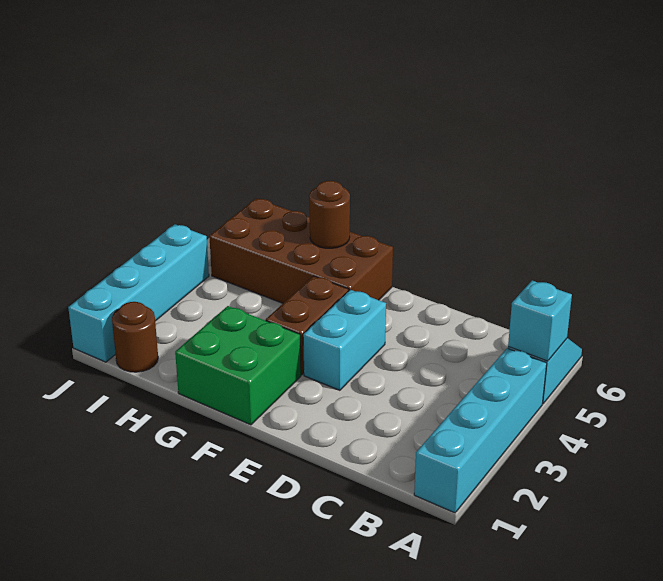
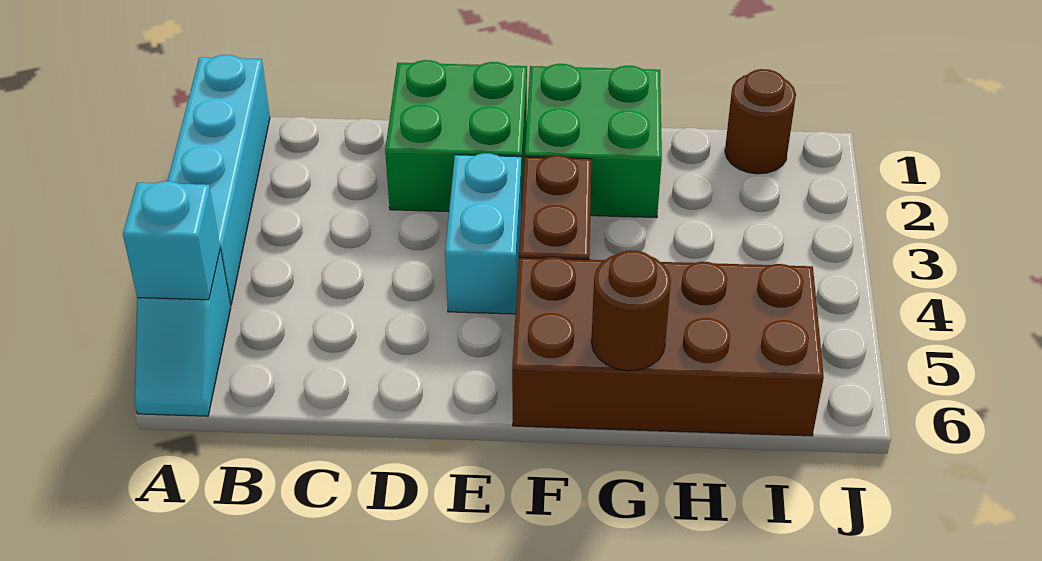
none -> green brick D1:E2 level 1
cyan brick J1:J4 level 1 -> none

